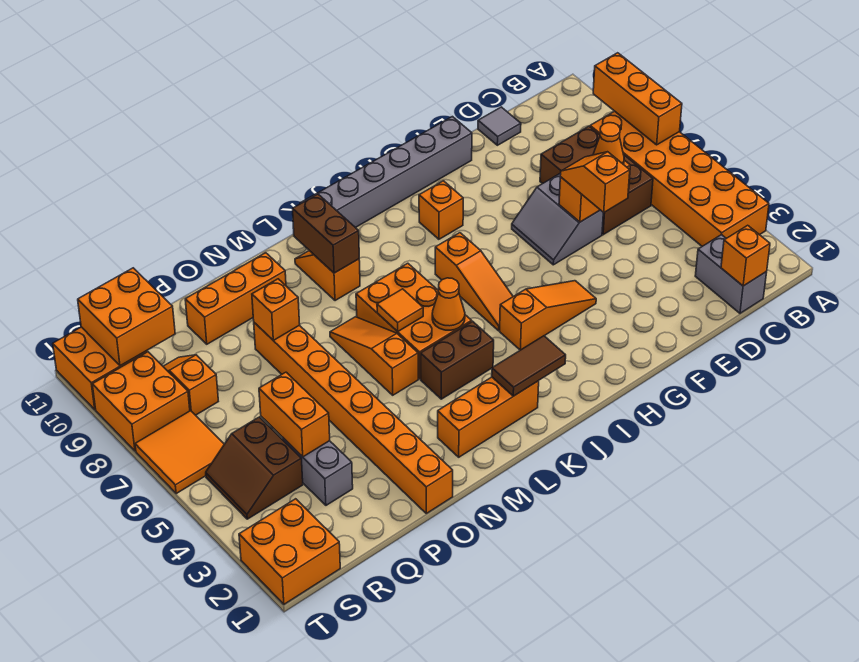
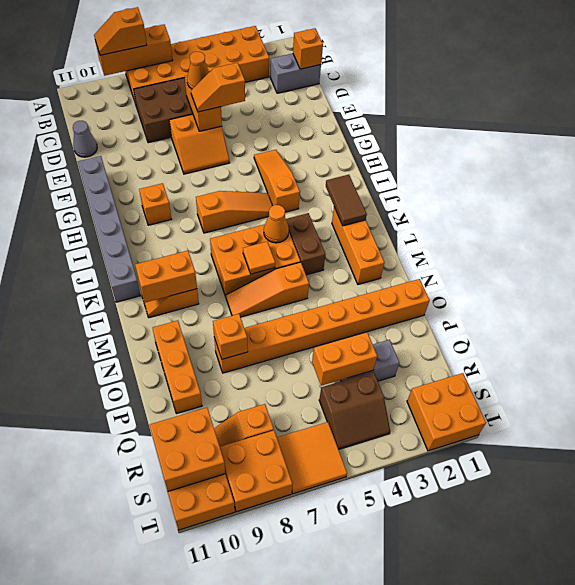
none -> orange slope A8:A9 level 3 top 8
grey tile D11 level 1 -> grey cone D11 level 1
grey slope E6:F7 level 1 top E -> orange slope E6:F7 level 1 top E
brown brick L9:L10 level 2 -> orange brick L9:L10 level 2

